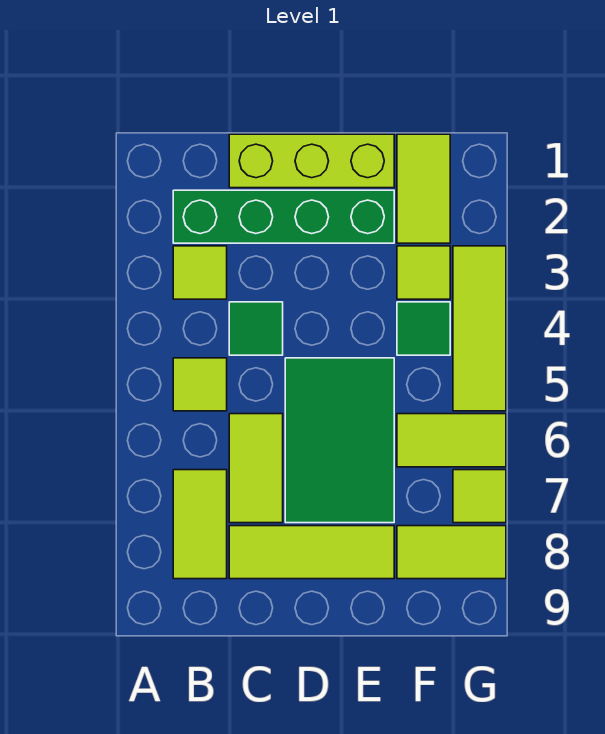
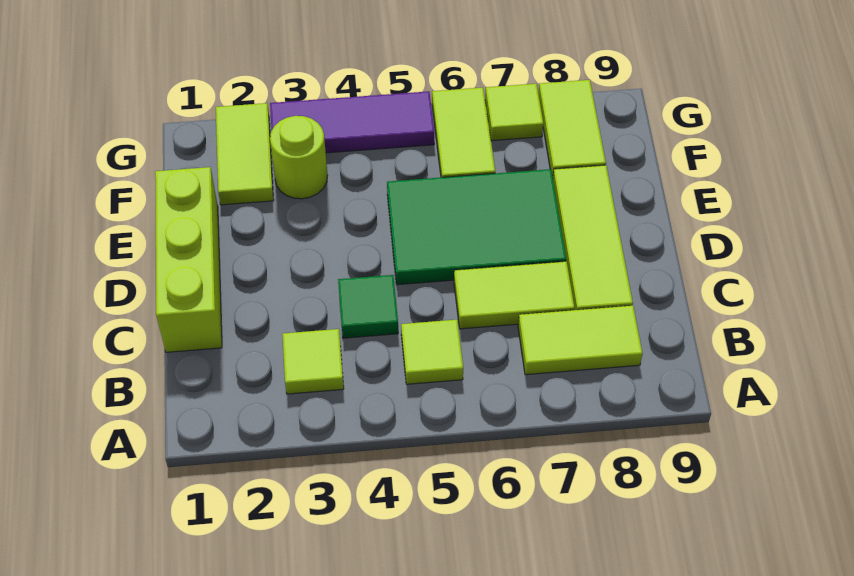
green brick B2:E2 level 1 -> none
lime tile F1:F2 level 1 -> lime tile F2:G2 level 1
lime tile F3 level 1 -> lime round brick F3 level 1
green tile F4 level 1 -> none
lime tile G3:G5 level 1 -> purple tile G3:G5 level 1

